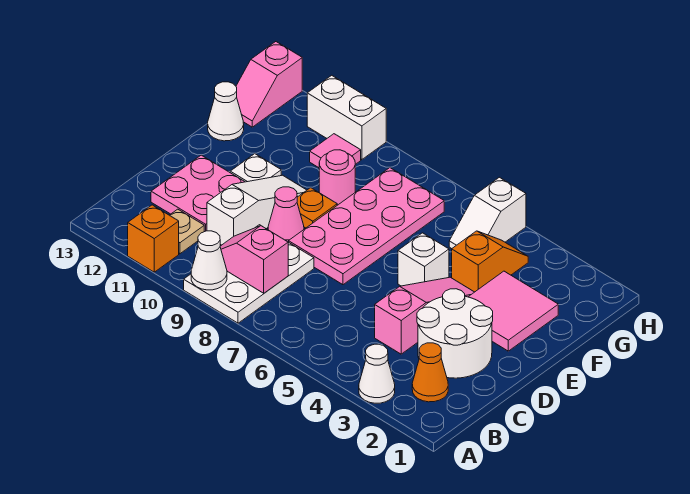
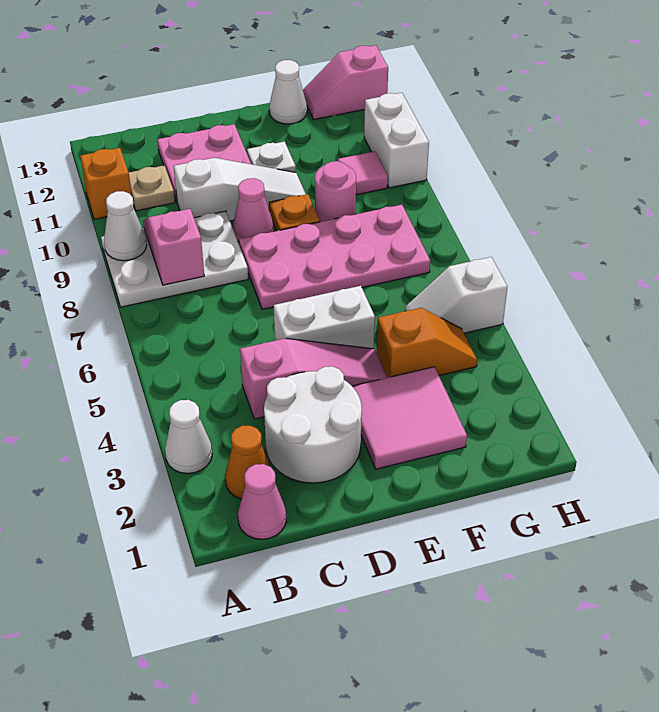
none -> pink cone B1 level 1
white brick E5 level 1 -> white brick D5:E5 level 1

